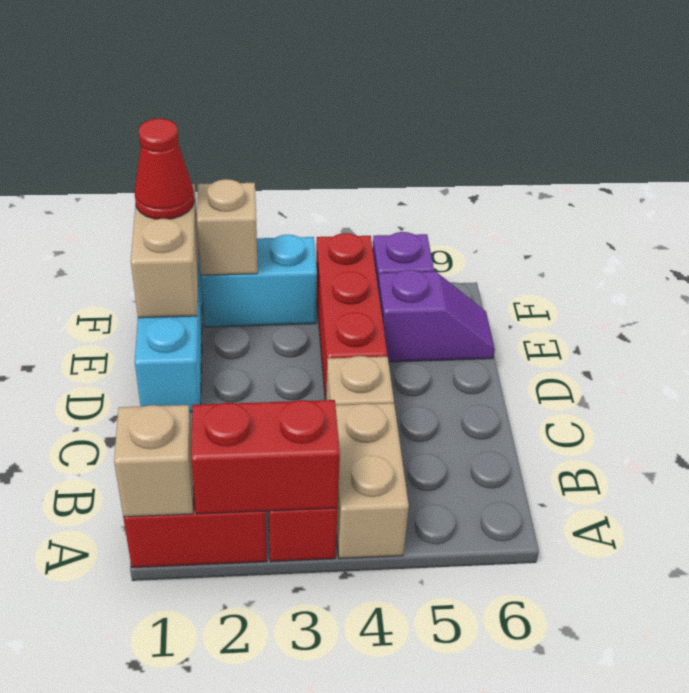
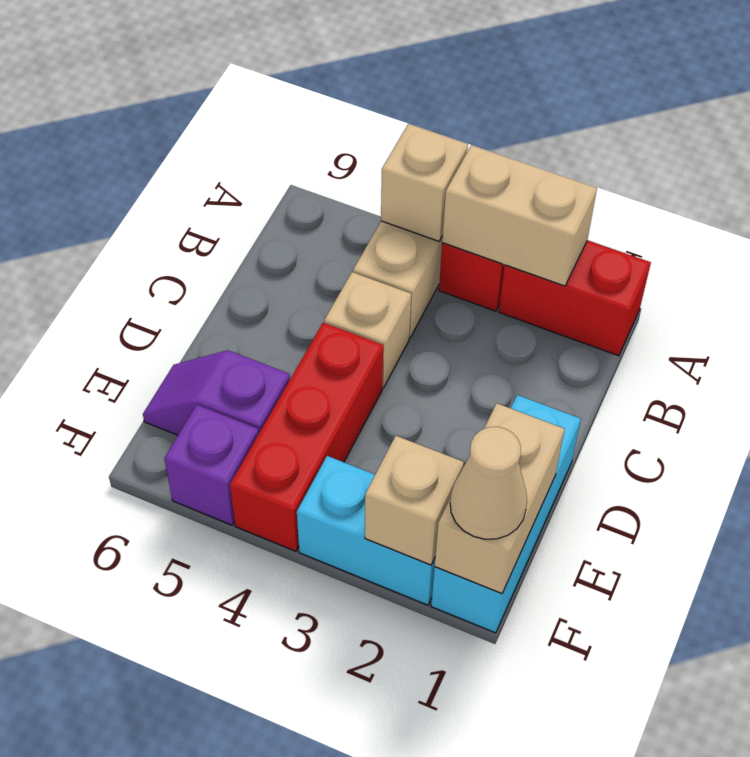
tan brick A1 level 2 -> tan brick A4 level 2
red brick A2:A3 level 2 -> tan brick A2:A3 level 2
red cone F1 level 3 -> tan cone F1 level 3

